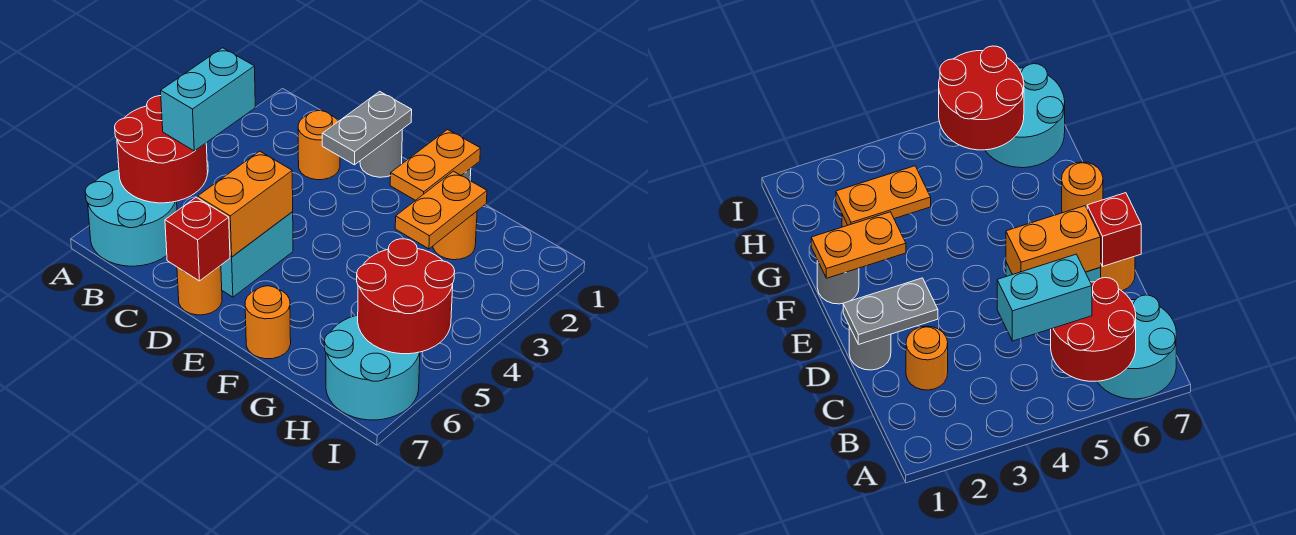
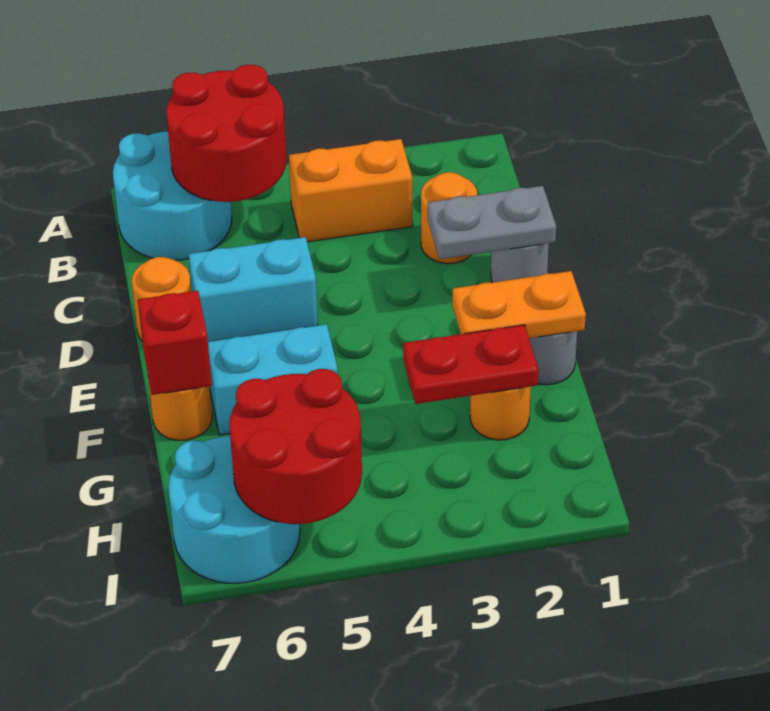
cyan brick B4:B5 level 3 -> cyan brick F5:F6 level 1
orange brick D5:D6 level 2 -> orange brick B3:B4 level 1
red brick D7 level 2 -> red brick F7 level 2
orange plate G2:G3 level 2 -> red plate G2:G3 level 2

